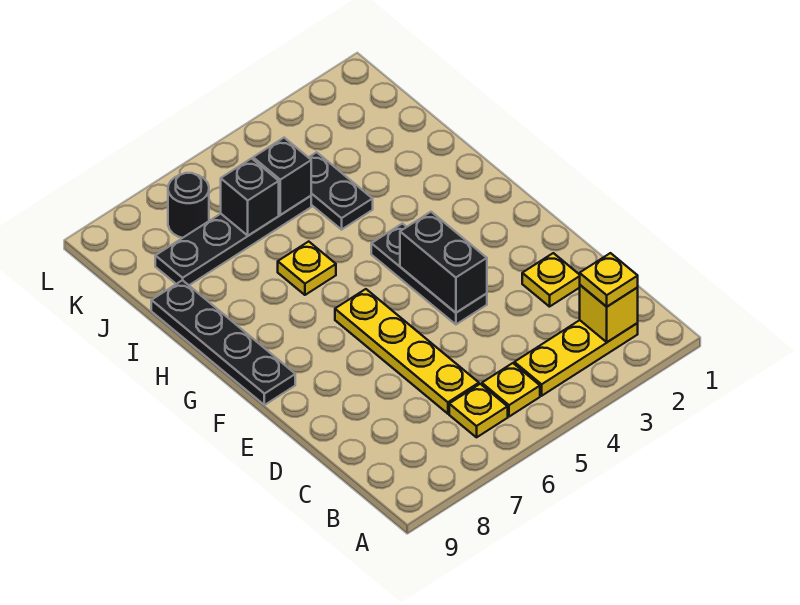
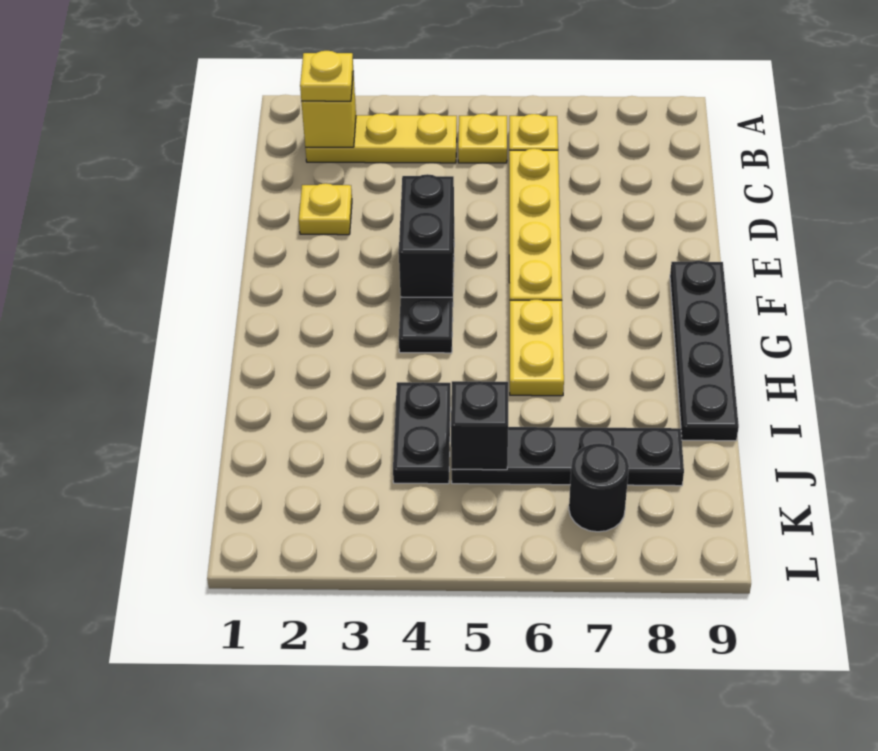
yellow plate H6 level 1 -> yellow plate G6:H6 level 1
black brick J6 level 2 -> none

